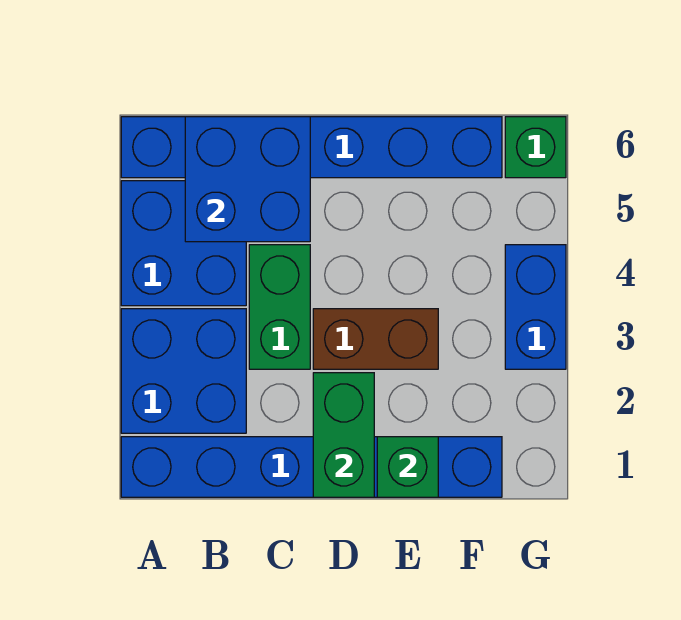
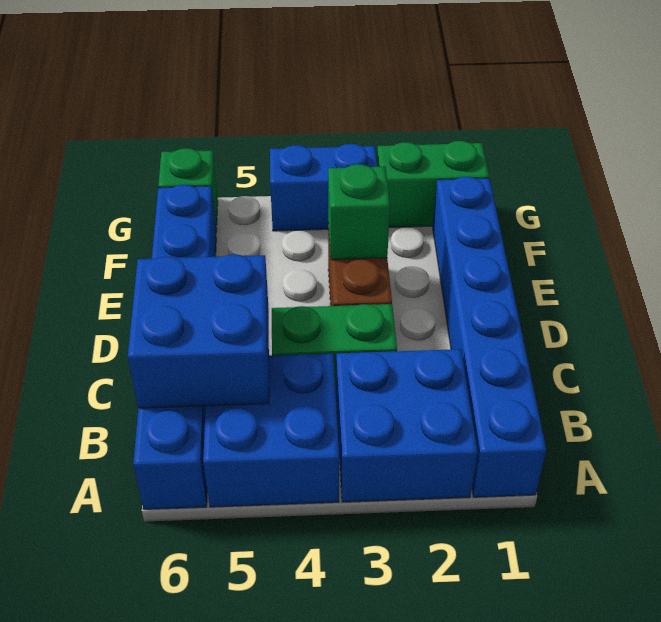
green brick D1:D2 level 2 -> green brick G1:G2 level 1
green brick E1 level 2 -> green brick E3 level 2

